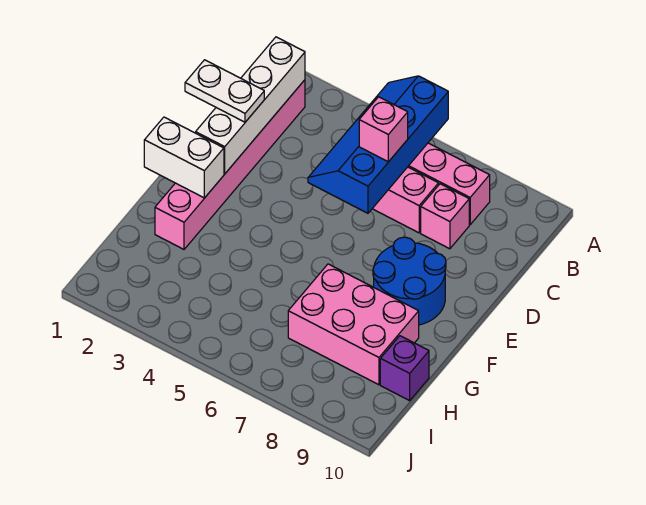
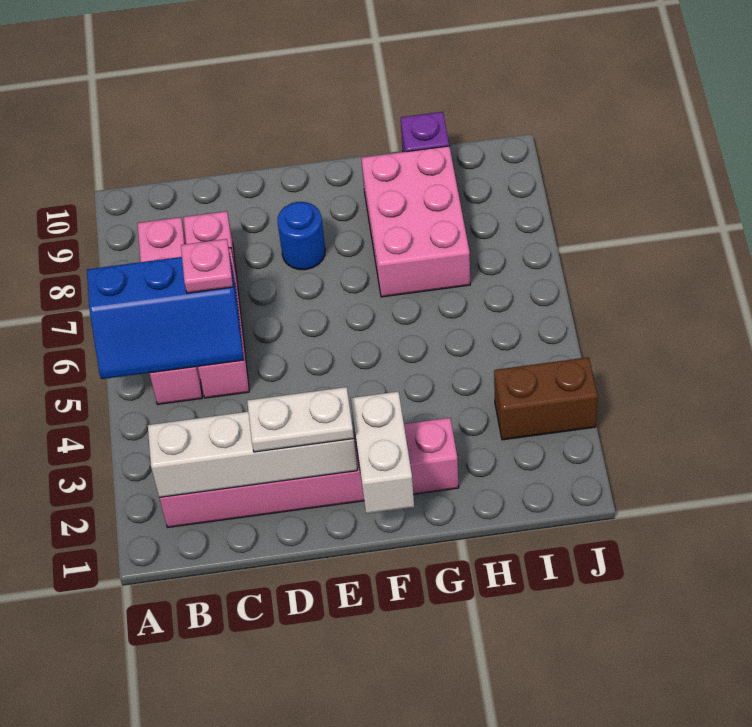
blue slope A5:D6 level 2 top 6 -> blue slope A5:C6 level 2 top 6
pink brick C6 level 3 -> pink plate C6 level 3
white plate D1:D2 level 3 -> white plate D2:E2 level 3
blue round brick E8:F9 level 1 -> blue round brick E8 level 1
none -> brown brick I3:J3 level 1

